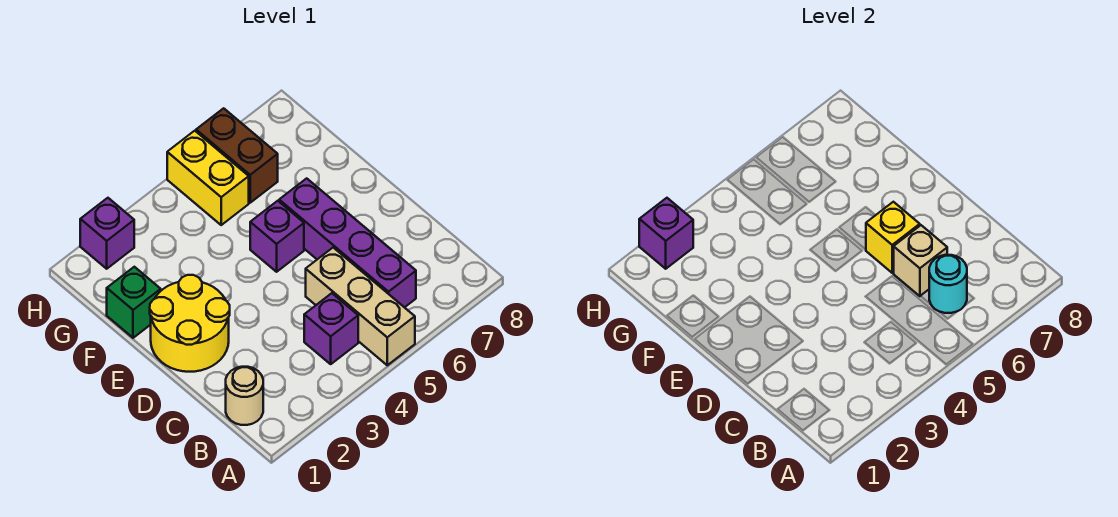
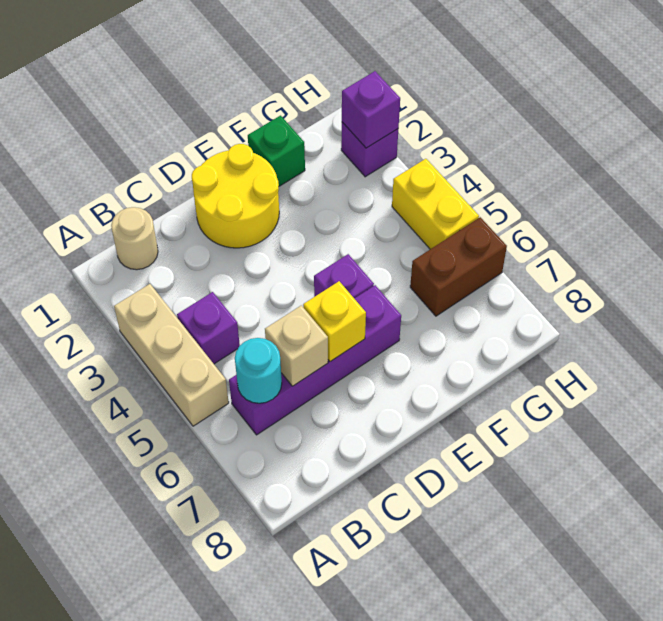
tan brick A5:C5 level 1 -> tan brick A3:A5 level 1
yellow brick G5:H5 level 1 -> yellow brick H4:H5 level 1

